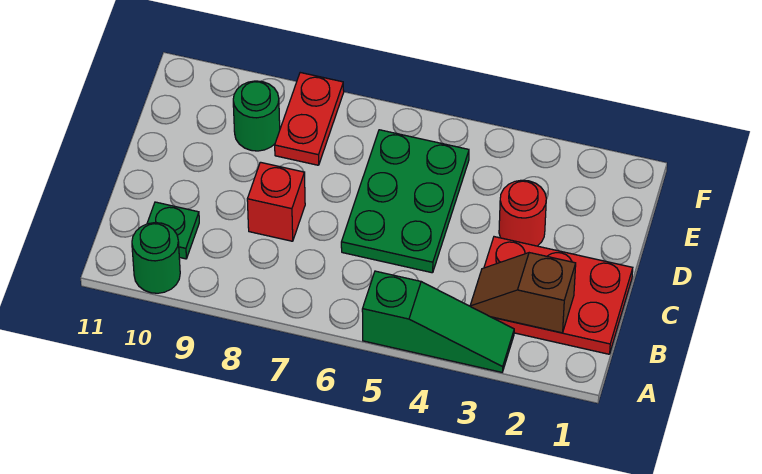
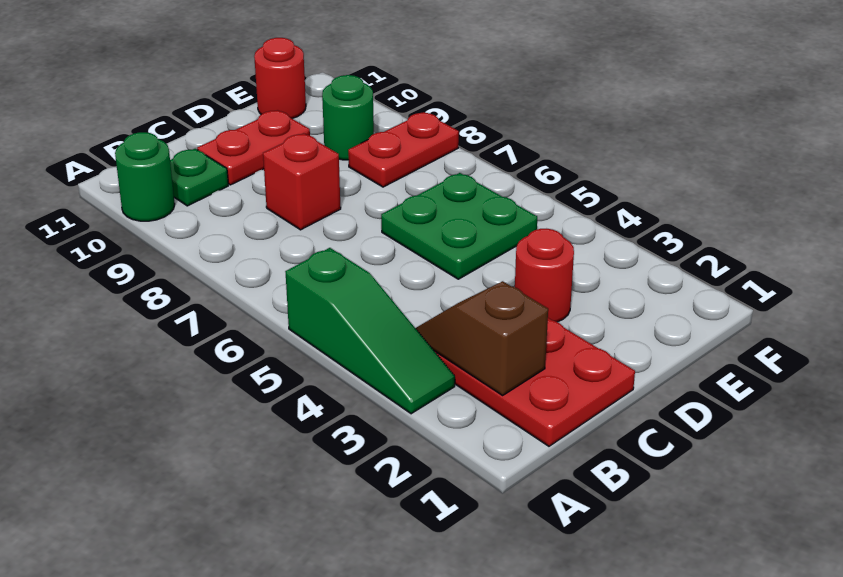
green plate C5:E6 level 1 -> green plate D5:E6 level 1
none -> red plate C10:D10 level 1
none -> red round brick E11 level 1

